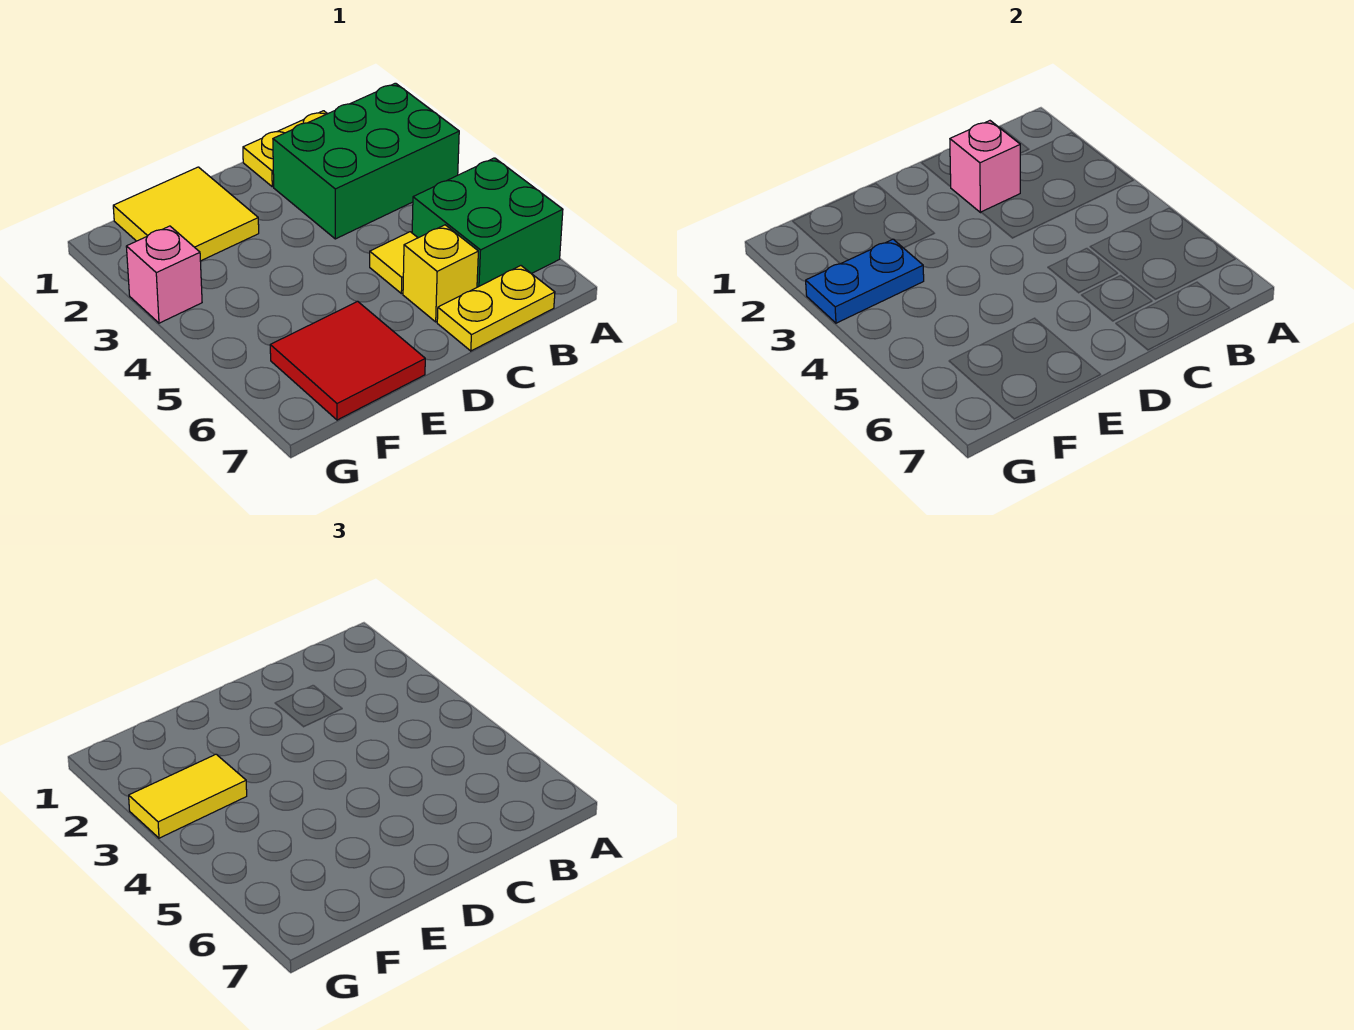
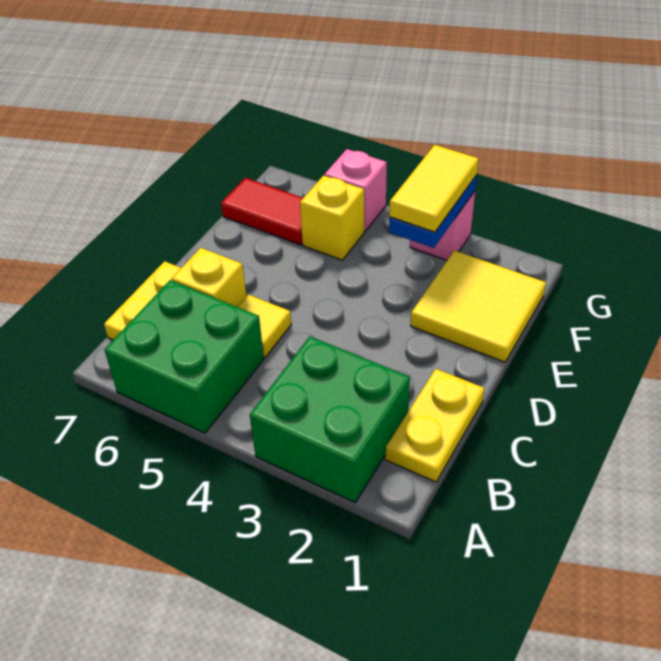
green brick A2:C3 level 1 -> green brick A2:B3 level 1
pink brick C2 level 2 -> pink brick G5 level 1
red tile E6:F7 level 1 -> red tile F6:F7 level 1
none -> yellow brick F5 level 1

